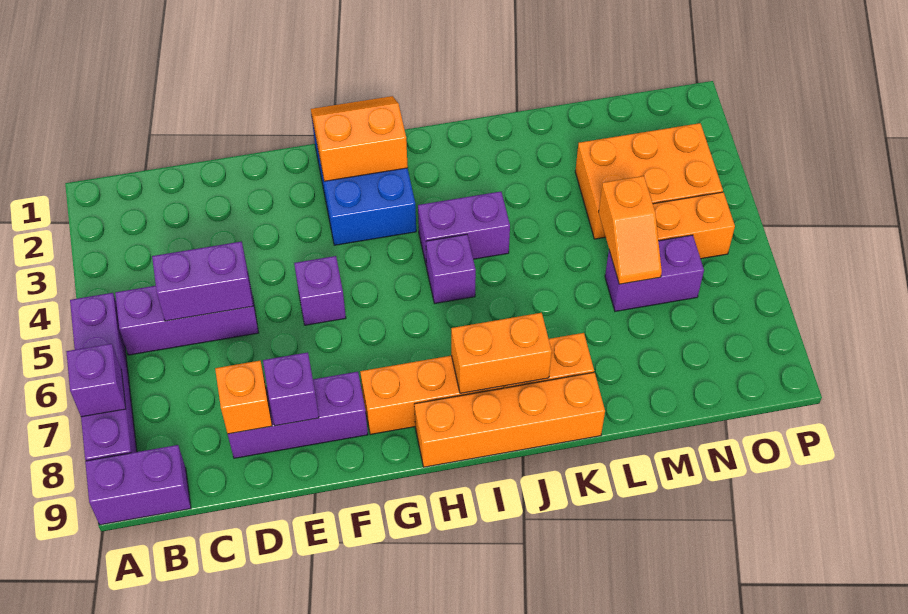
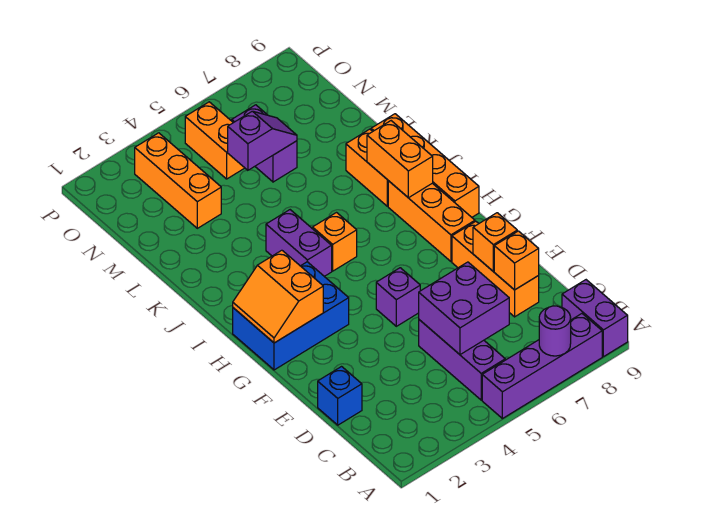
purple brick A7 level 2 -> purple round brick A7 level 2
purple brick C5:D5 level 2 -> purple brick C5:D6 level 2
none -> blue brick D1 level 1
purple brick D8:F8 level 1 -> orange brick D8:F8 level 1
purple brick E8 level 2 -> orange brick E8 level 2
purple brick I5 level 1 -> orange brick I5 level 1
orange brick M3:O4 level 1 -> orange brick M3:O3 level 1
orange slope M5:M6 level 2 top 5 -> purple slope M5:M6 level 2 top 5

